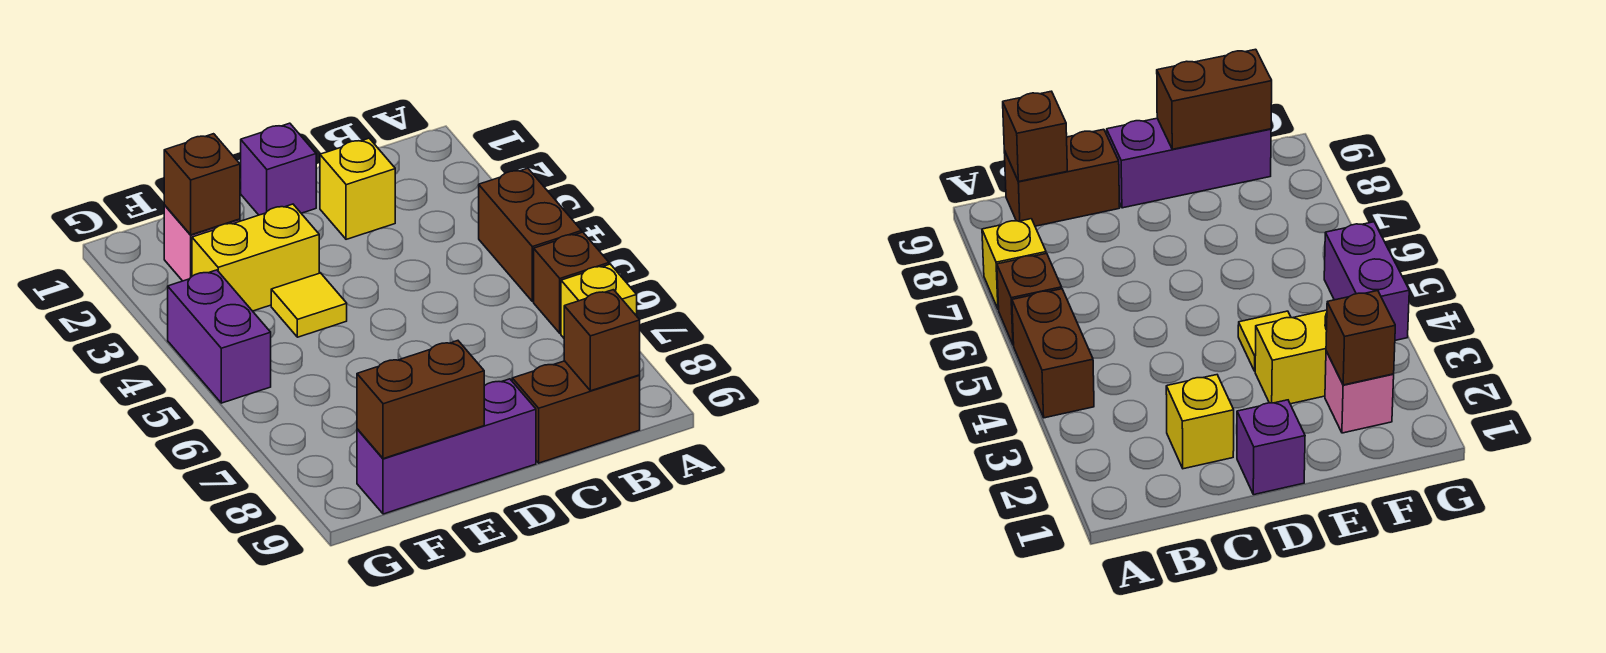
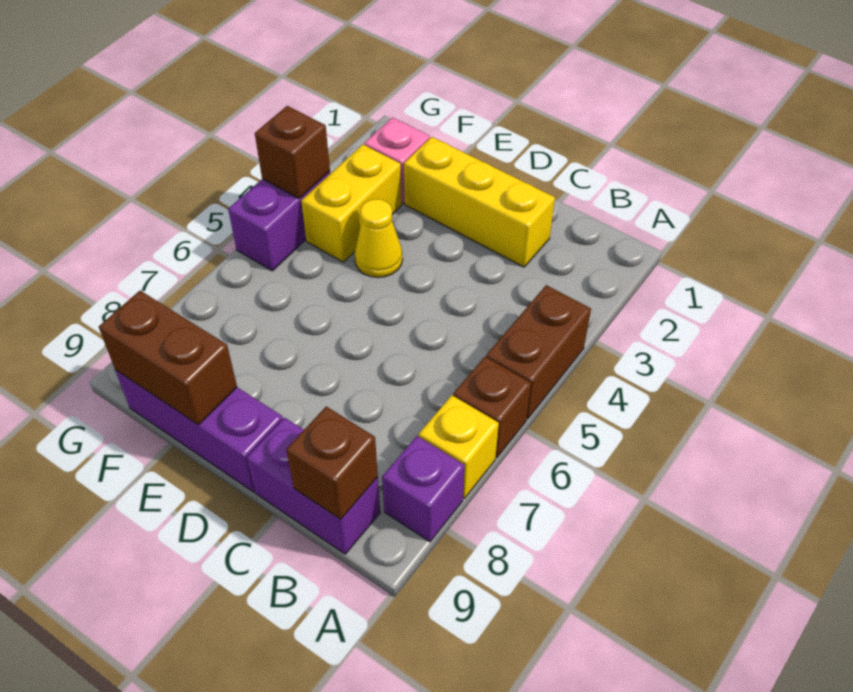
brown brick B9:C9 level 1 -> purple brick B9:C9 level 1
yellow brick C2 level 1 -> yellow brick C2:E2 level 1
purple brick D1 level 1 -> purple brick A8 level 1
yellow brick E3:F3 level 1 -> yellow brick F3:F4 level 1
yellow tile E4 level 1 -> yellow cone E4 level 1
brown brick F2 level 2 -> brown brick G4 level 2

